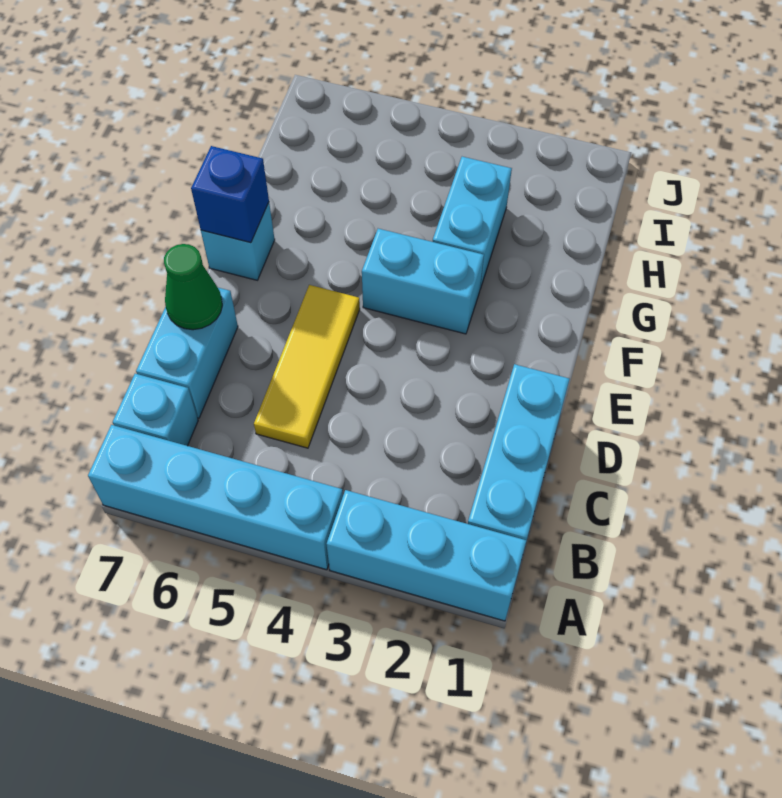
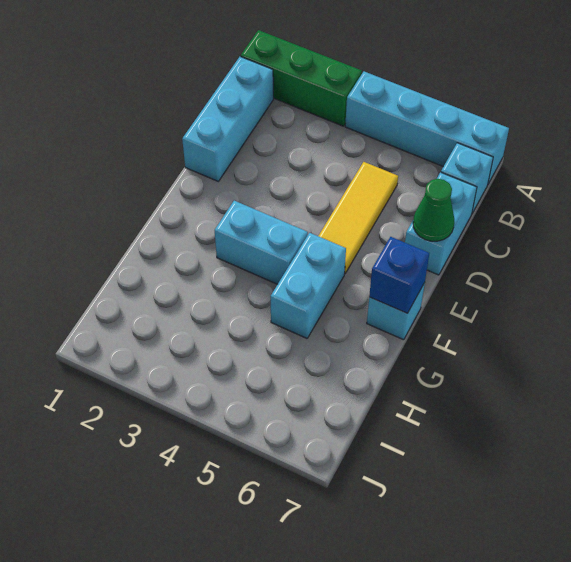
cyan brick A1:A3 level 1 -> green brick A1:A3 level 1
cyan brick G3:H3 level 1 -> cyan brick F5:G5 level 1

